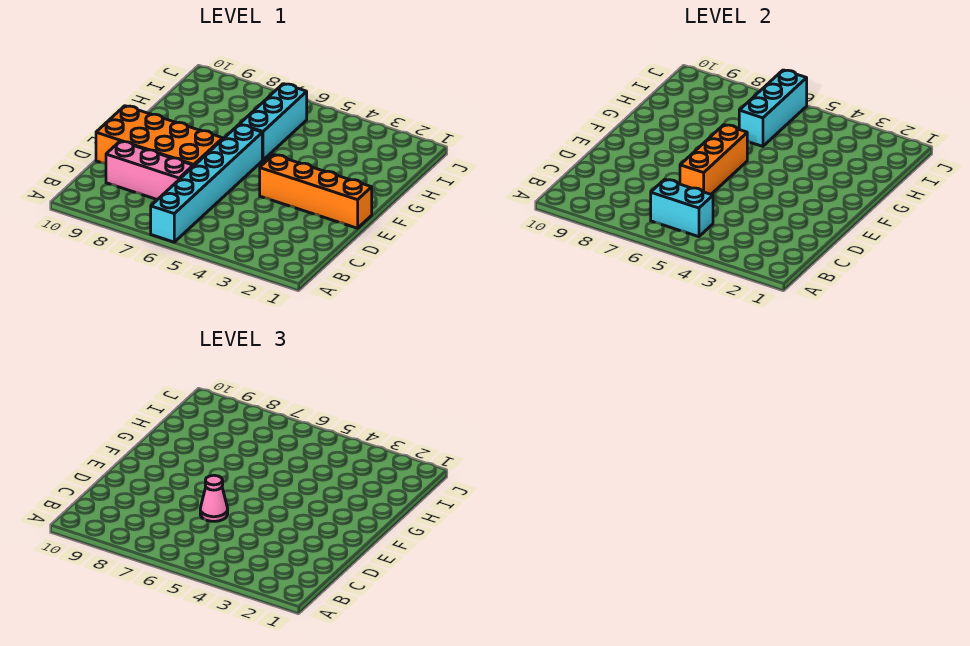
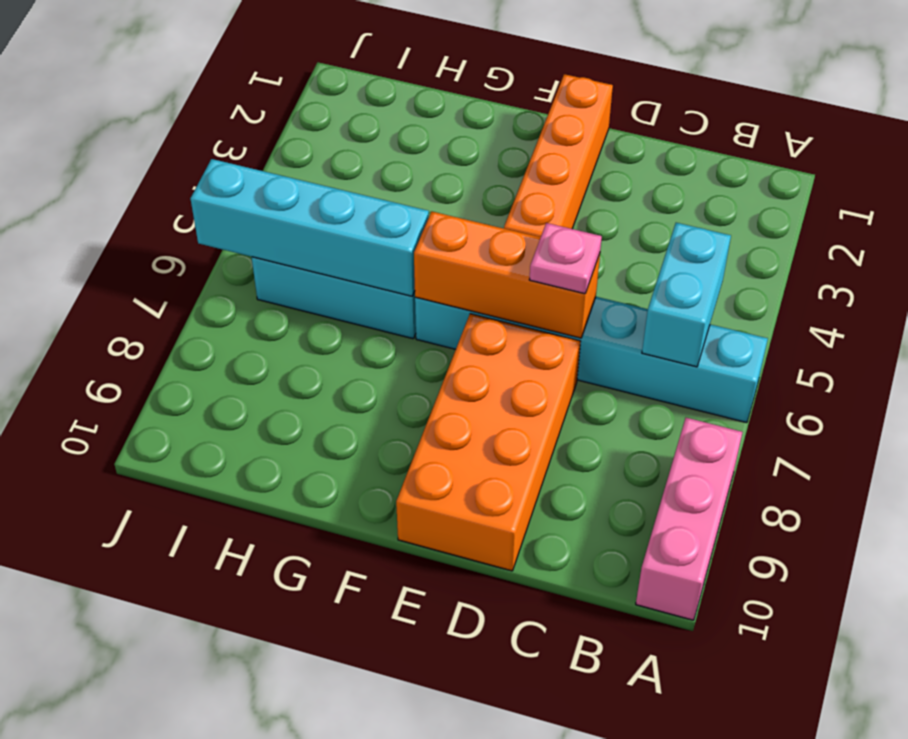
pink brick C7:C9 level 1 -> pink brick A8:A10 level 1
pink cone D6 level 3 -> pink plate D6 level 3
cyan brick H6:J6 level 2 -> cyan brick G6:J6 level 2

